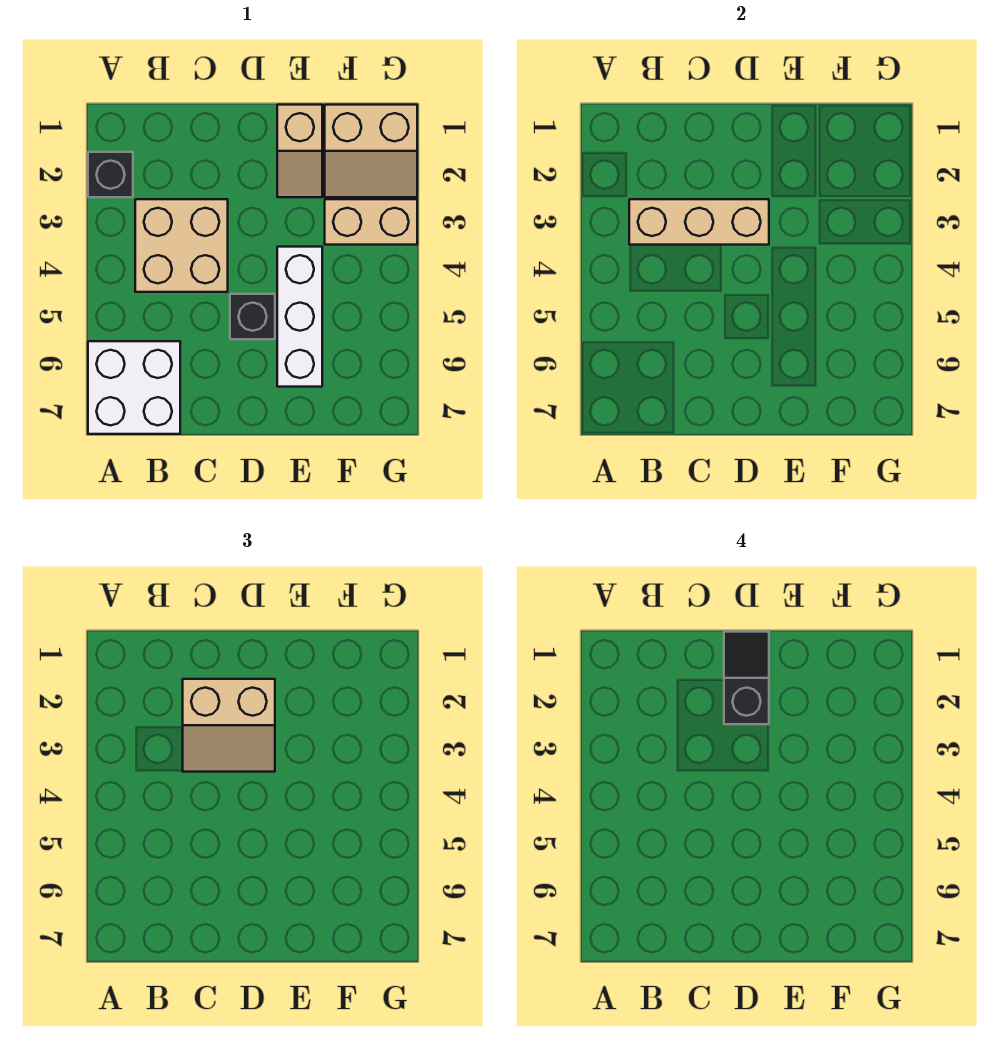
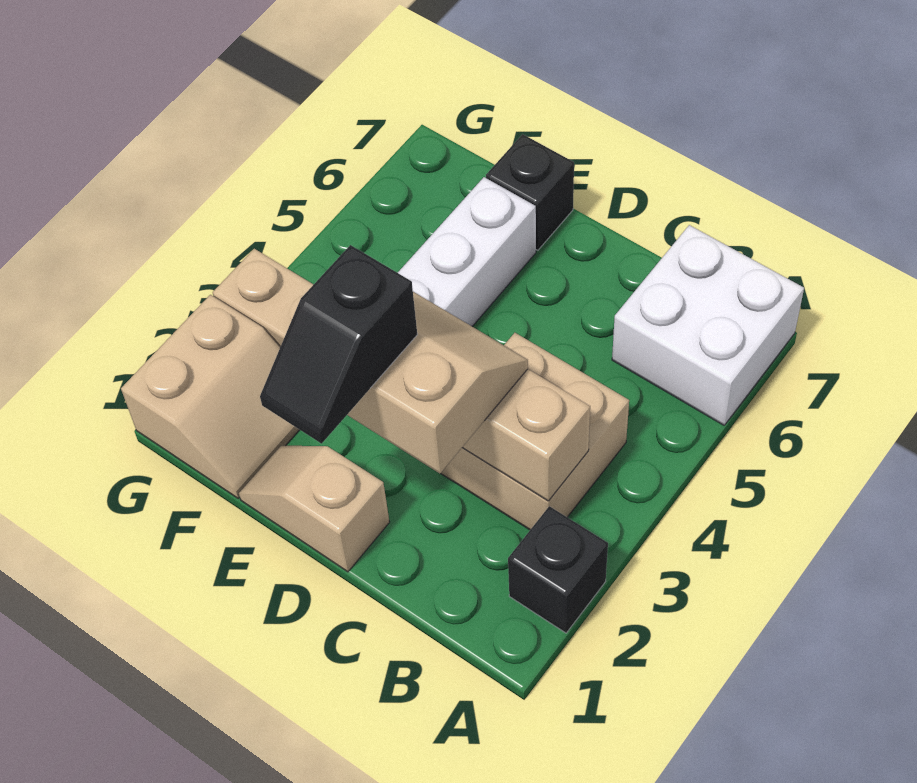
black brick D5 level 1 -> black brick E7 level 1
tan slope E1:E2 level 1 top 1 -> tan slope D1:E1 level 1 top D
tan slope F1:G2 level 1 top 1 -> tan slope F1:G2 level 1 top G

